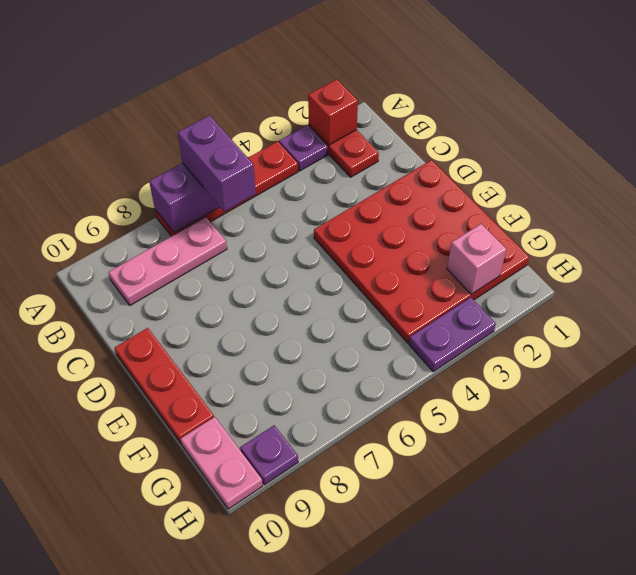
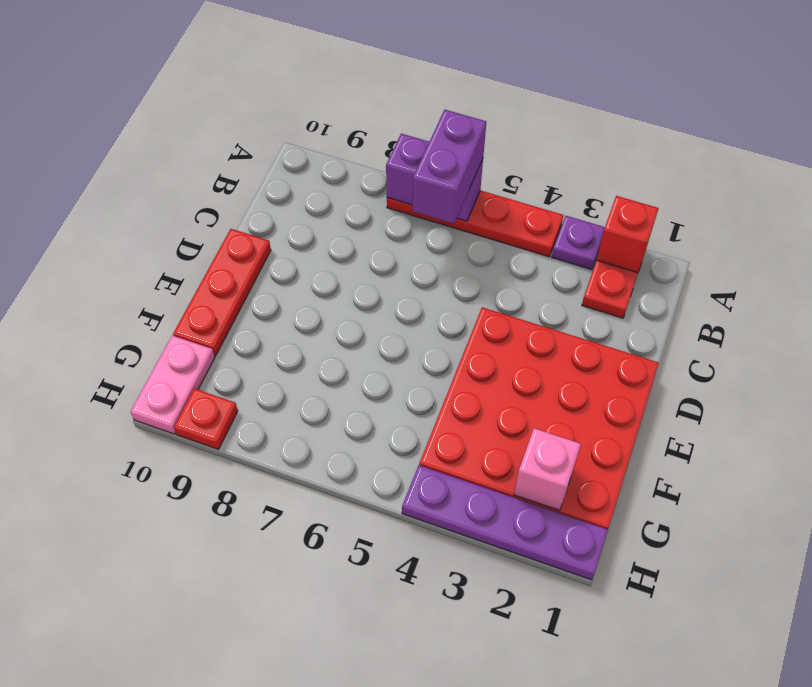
pink plate B7:B9 level 1 -> none
purple plate H3:H4 level 1 -> purple plate H1:H4 level 1
purple plate H9 level 1 -> red plate H9 level 1

